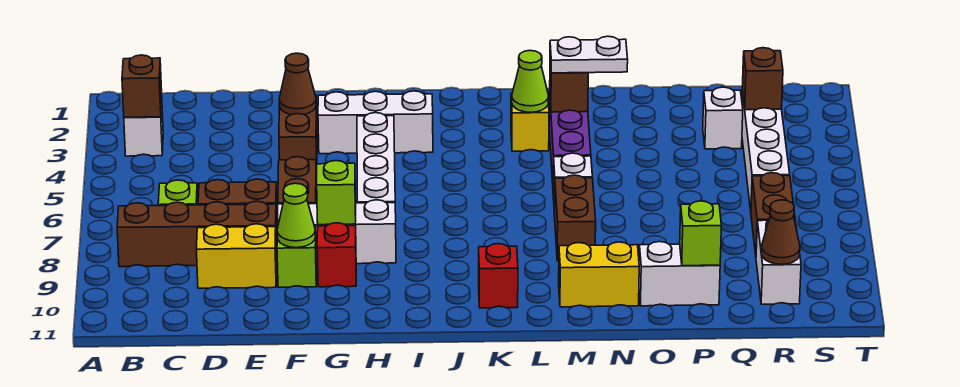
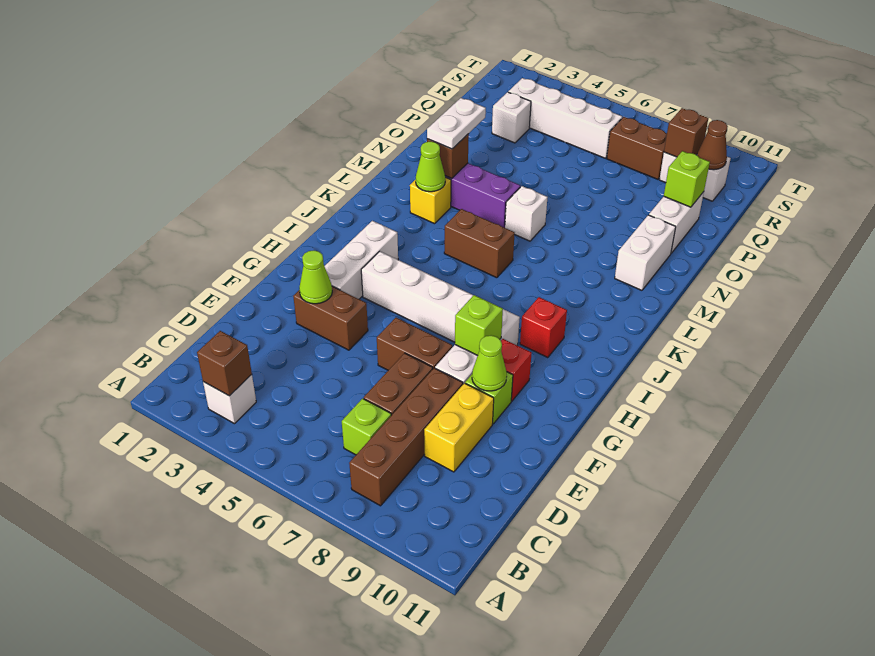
brown cone F3 level 2 -> lime cone F3 level 2
red brick K10 level 1 -> red brick I9 level 1
brown brick M7:M8 level 1 -> brown brick K5:K6 level 1
yellow brick M10:N10 level 1 -> white brick M10:N10 level 1
brown brick R3 level 2 -> brown brick R9 level 2

